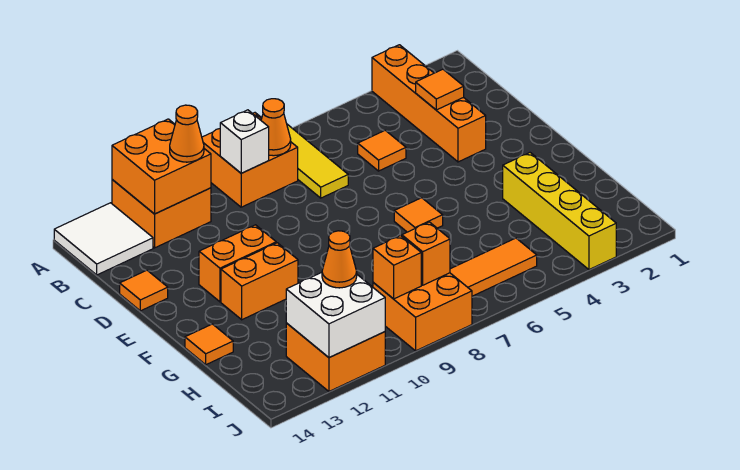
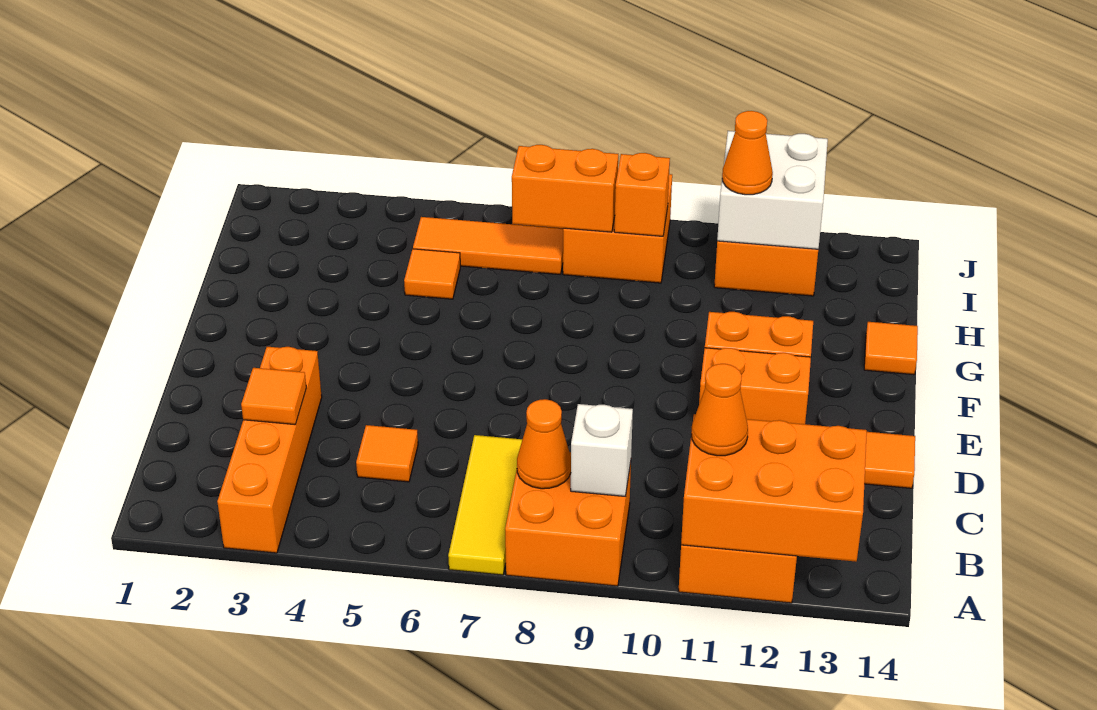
orange brick A11:B12 level 2 -> orange brick A11:B13 level 2
white tile A13:B14 level 1 -> none
orange tile F6 level 1 -> orange tile H5 level 1
yellow brick G3:J3 level 1 -> none
orange brick I8 level 2 -> orange brick I7:I8 level 2

